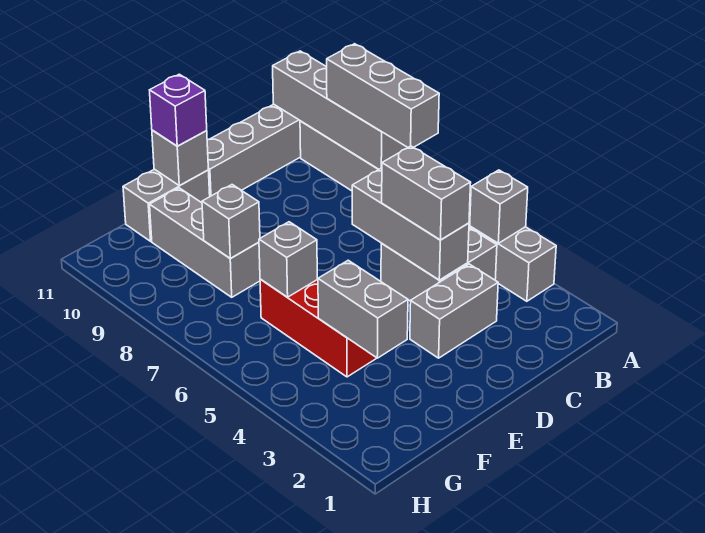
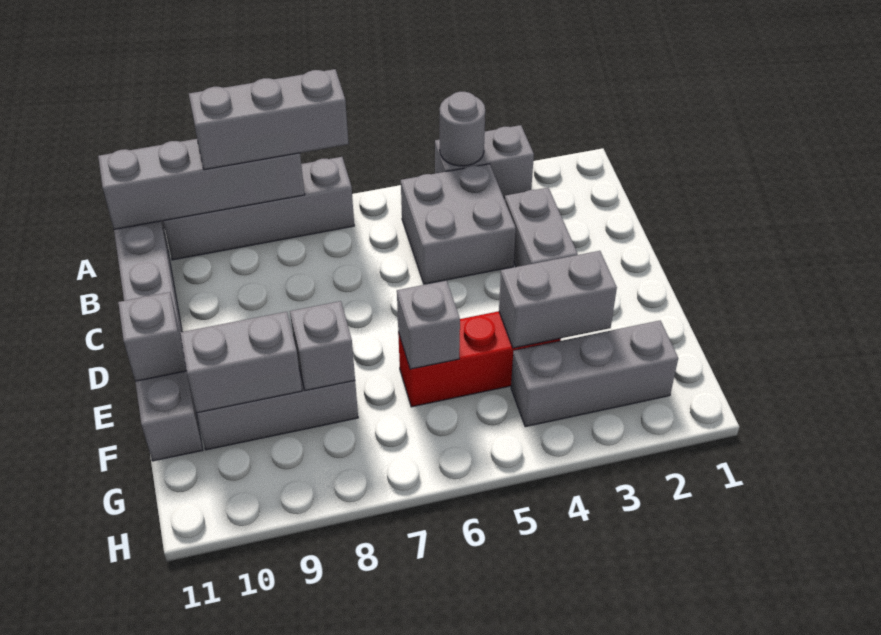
grey brick A4 level 2 -> grey round brick A4 level 2
grey brick C4:C6 level 2 -> grey brick G2:G4 level 1
grey brick C4:C5 level 3 -> grey brick F9:F10 level 2
purple brick E11 level 3 -> none

